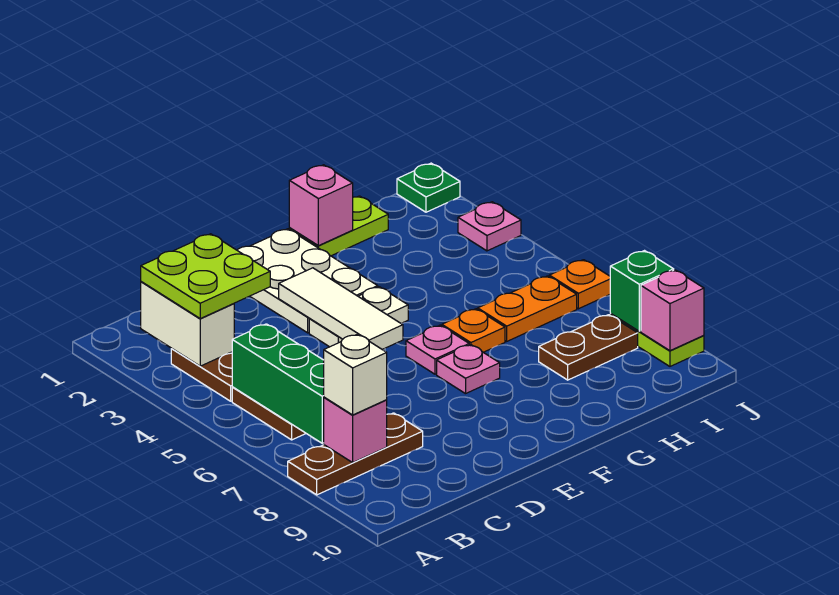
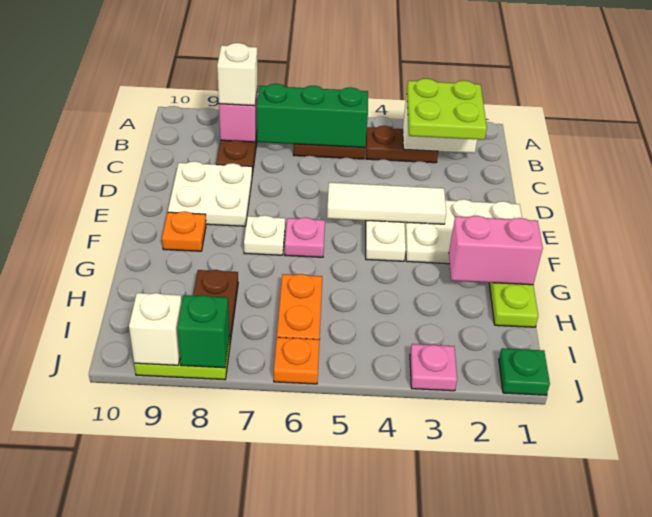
none -> white plate D8:E9 level 1
pink plate F7 level 1 -> white plate F7 level 1
pink brick G1 level 2 -> pink brick G1:G2 level 2
orange plate G6 level 1 -> orange plate F9 level 1
pink brick J9 level 2 -> white brick J9 level 2

